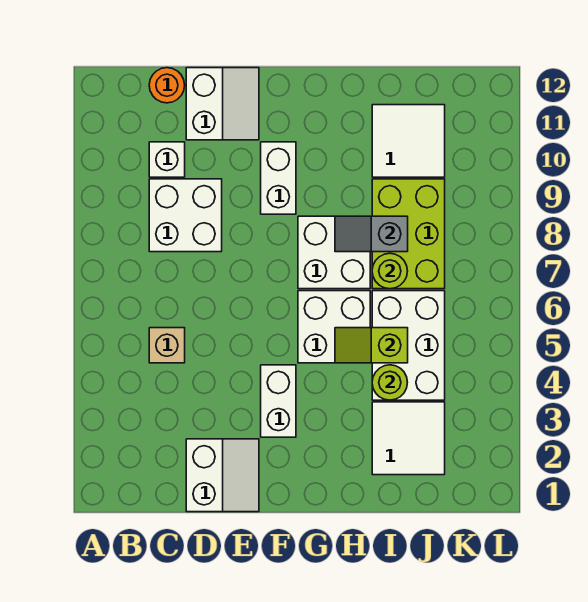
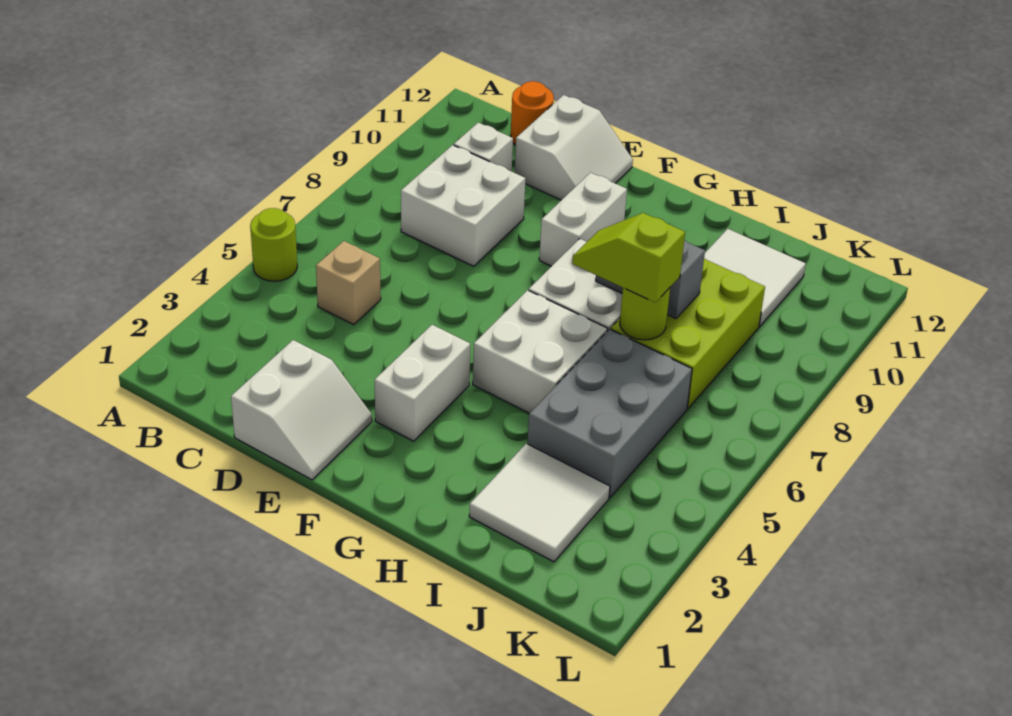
lime slope H5:I5 level 2 top I -> lime slope H7:I7 level 3 top I
white brick I4:J6 level 1 -> grey brick I4:J6 level 1
lime round brick I4 level 2 -> lime round brick A5 level 1

